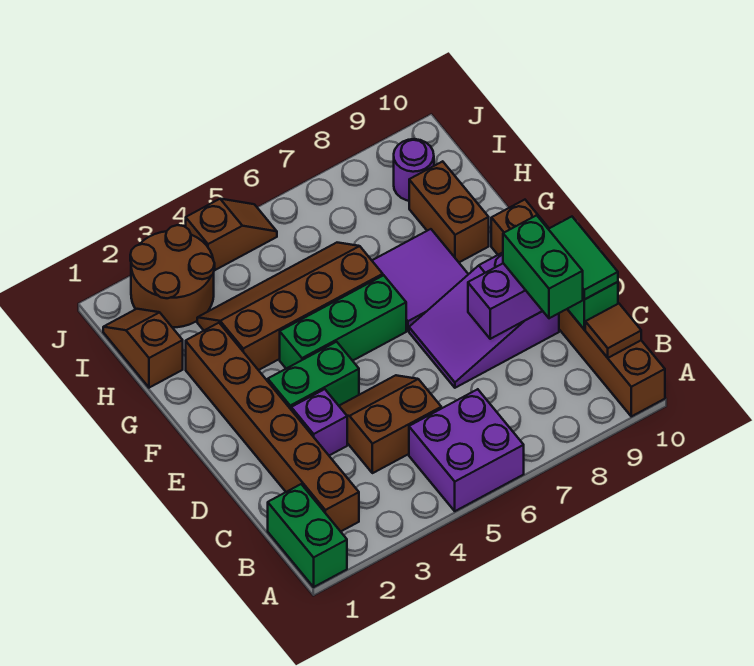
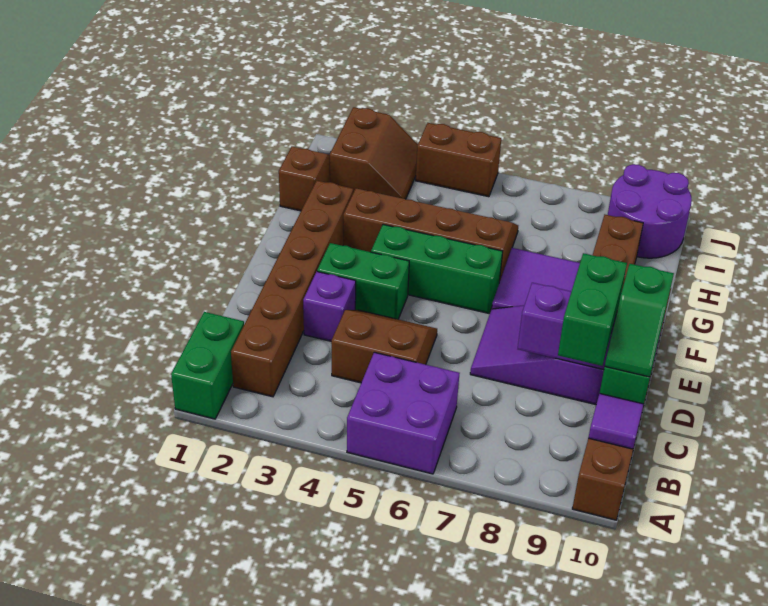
brown tile B10 level 2 -> purple tile B10 level 2
green tile C10:D10 level 3 -> green slope C10:D10 level 3 top D
brown round brick I2:J3 level 1 -> brown slope I2:J3 level 1 top 2
purple round brick I9 level 1 -> purple round brick I9:J10 level 1
brown slope J4:J5 level 1 top 4 -> brown brick J4:J5 level 1

